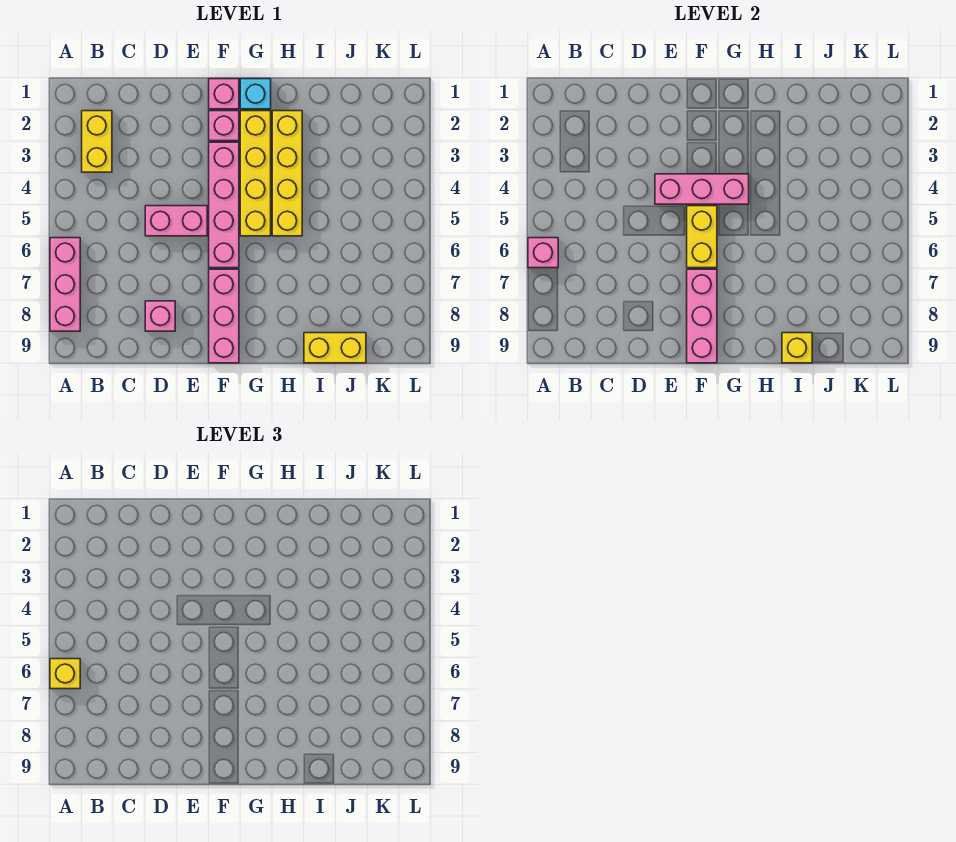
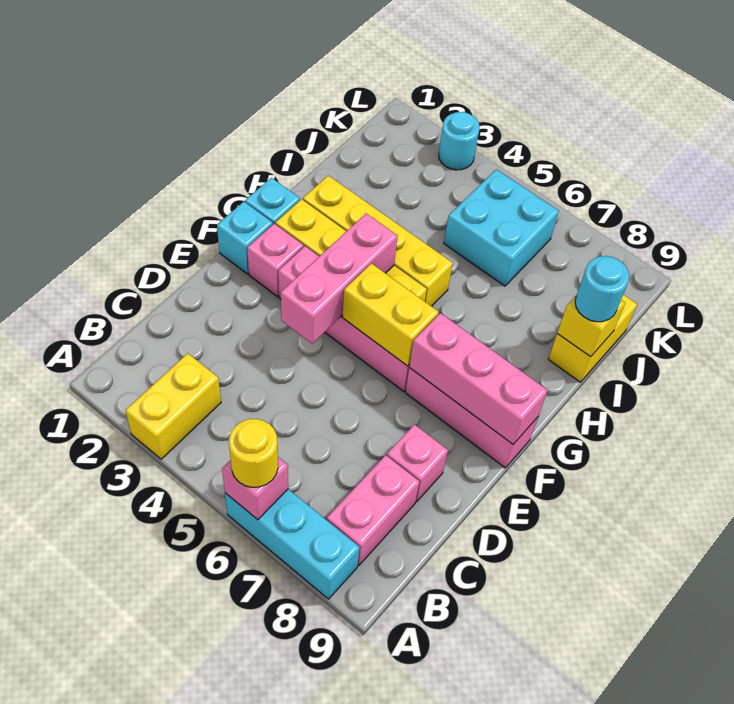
pink brick A6:A8 level 1 -> cyan brick A6:A8 level 1
yellow brick A6 level 3 -> yellow round brick A6 level 3
yellow brick B2:B3 level 1 -> yellow brick A3:B3 level 1
pink brick D5:E5 level 1 -> pink brick B8:C8 level 1
pink brick F1 level 1 -> cyan brick F1 level 1
none -> cyan round brick I9 level 3
none -> cyan brick J5:K6 level 1
none -> cyan round brick L3 level 1

